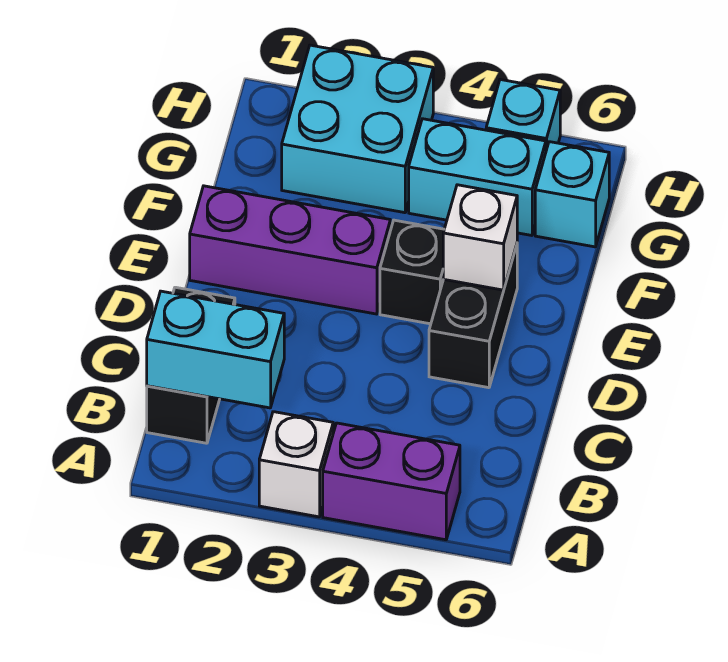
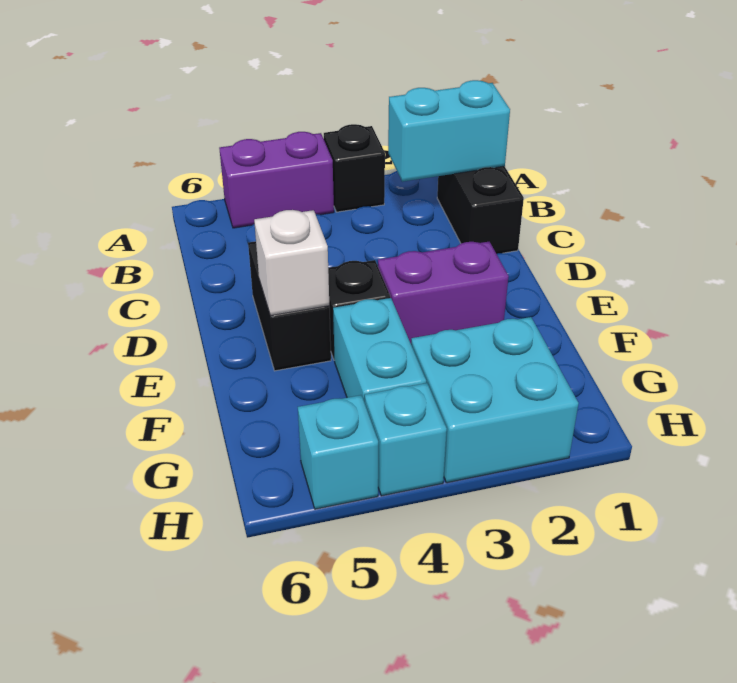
white brick A3 level 1 -> black brick A3 level 1
purple brick E1:E3 level 1 -> purple brick E2:E3 level 1
cyan brick G4:G5 level 1 -> cyan brick F4:G4 level 1
cyan brick G6 level 1 -> cyan brick H4 level 1

